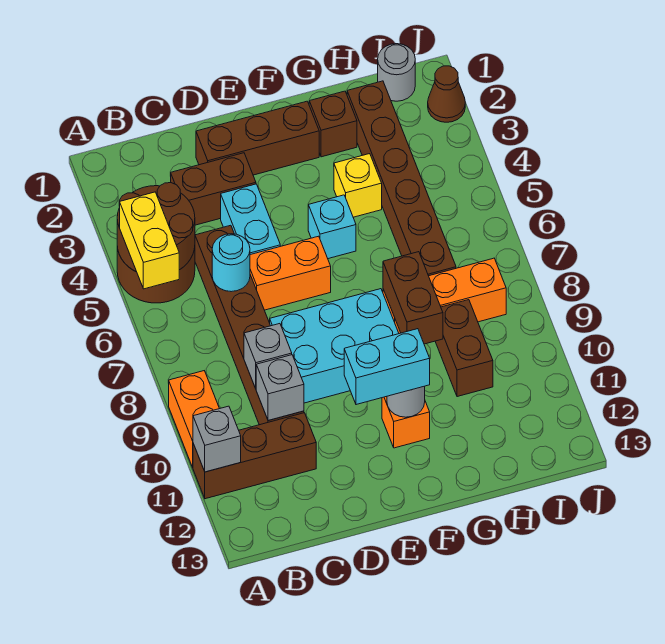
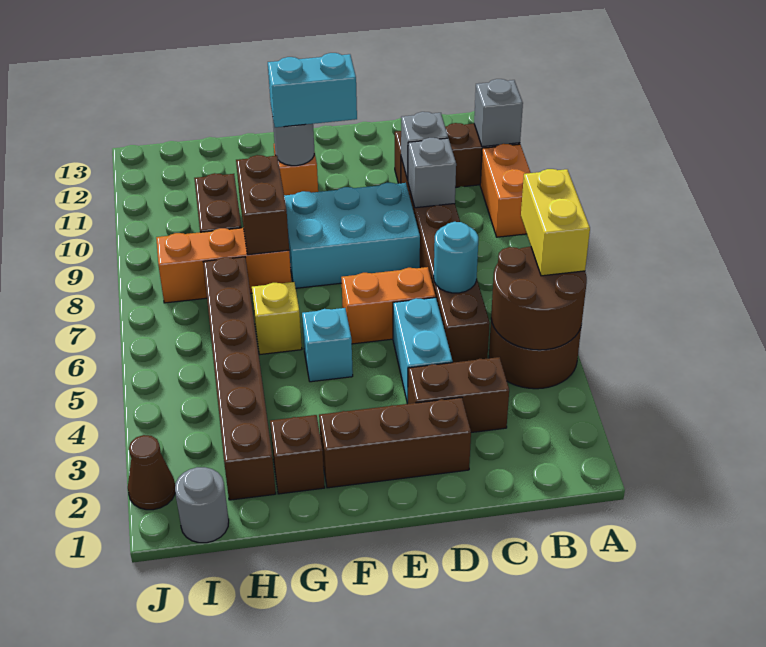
yellow brick G4 level 1 -> yellow brick G6 level 1

